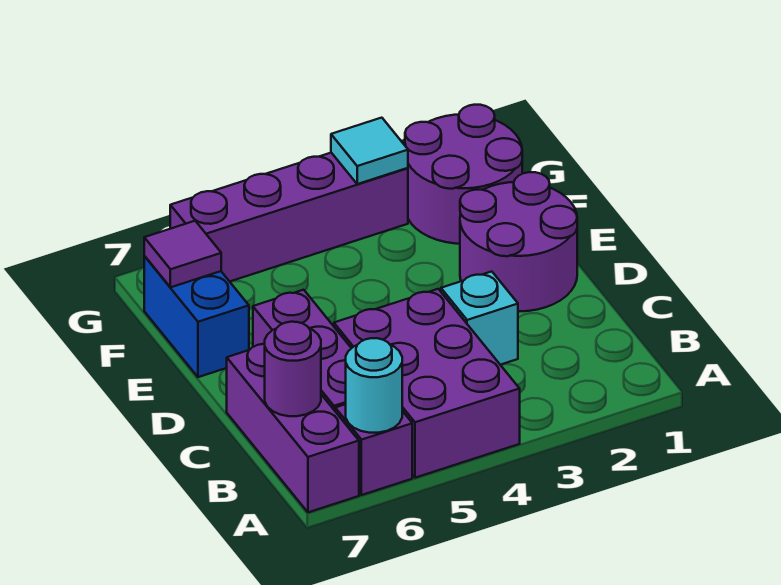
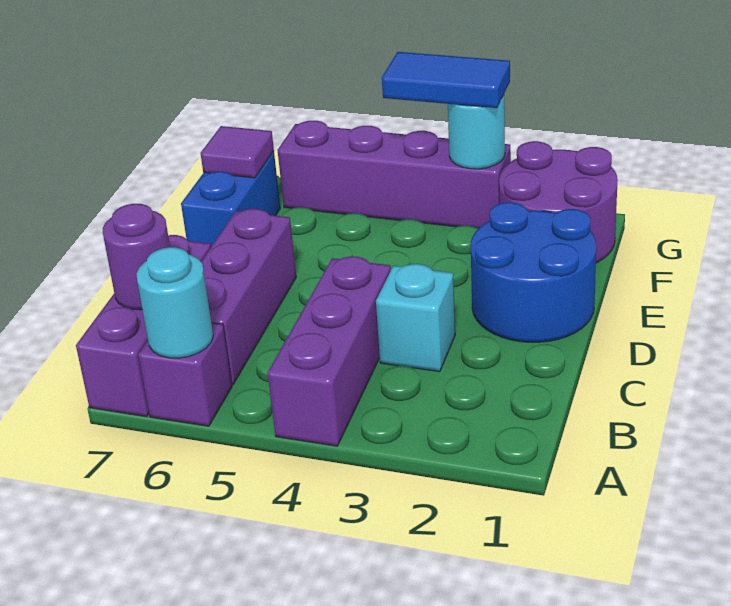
purple brick A4:C5 level 1 -> purple brick A4:C4 level 1
purple round brick D1:E2 level 1 -> blue round brick D1:E2 level 1
cyan tile G3 level 2 -> cyan round brick G3 level 2
none -> blue tile G3:G4 level 3

